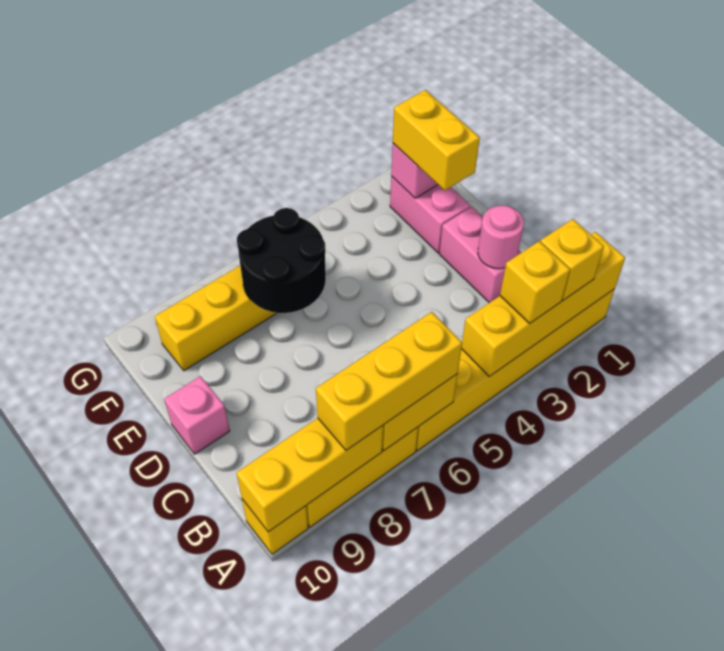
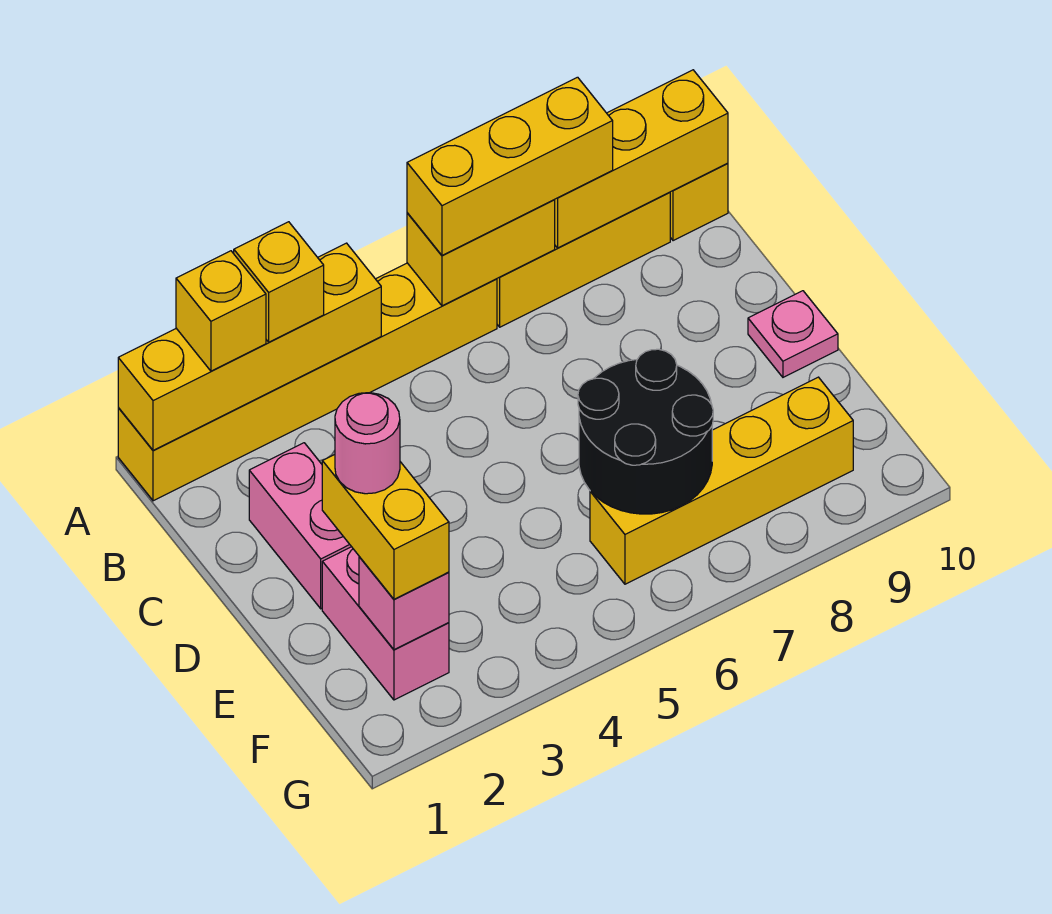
pink round brick C2 level 2 -> pink round brick E2 level 4
pink brick D10 level 1 -> pink plate D10 level 1

